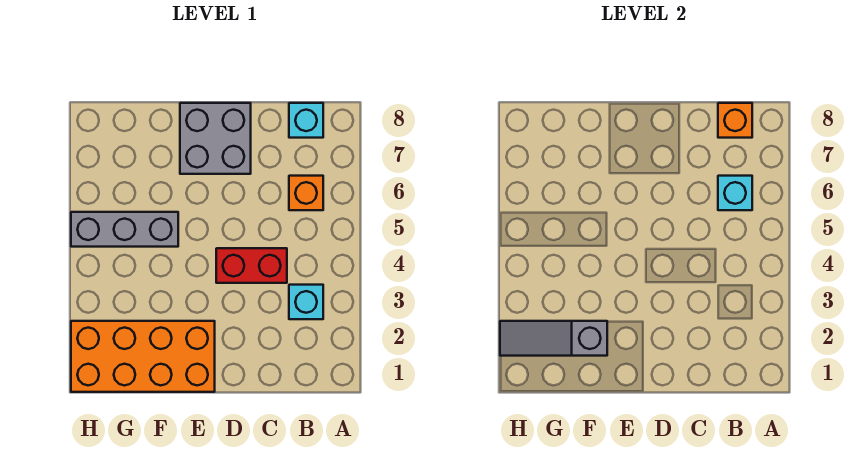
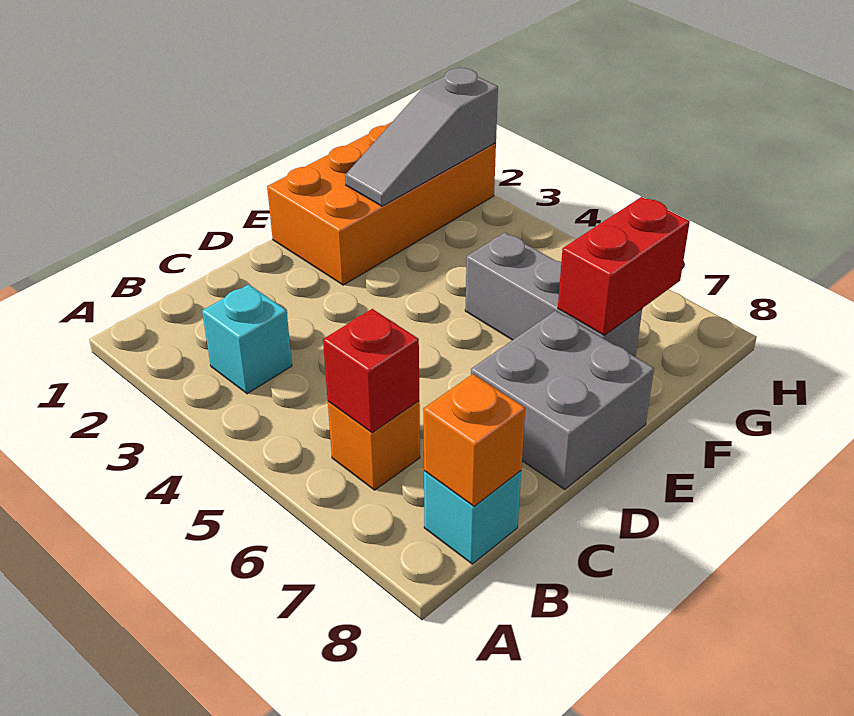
cyan brick B6 level 2 -> red brick B6 level 2
red brick C4:D4 level 1 -> red brick F7:G7 level 2
grey slope F2:H2 level 2 top F -> grey slope F2:H2 level 2 top H
grey brick F5:H5 level 1 -> grey brick F5:F7 level 1

